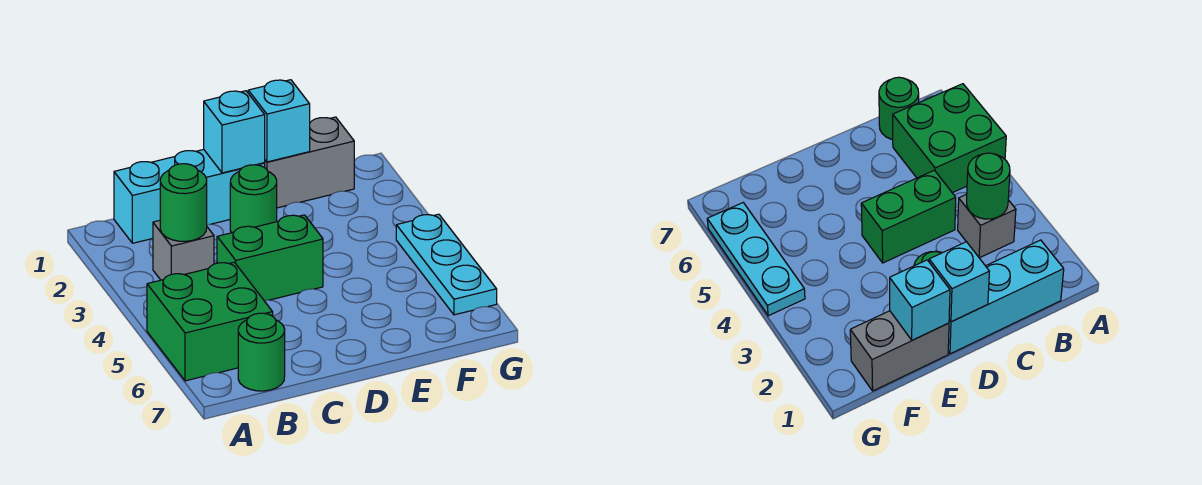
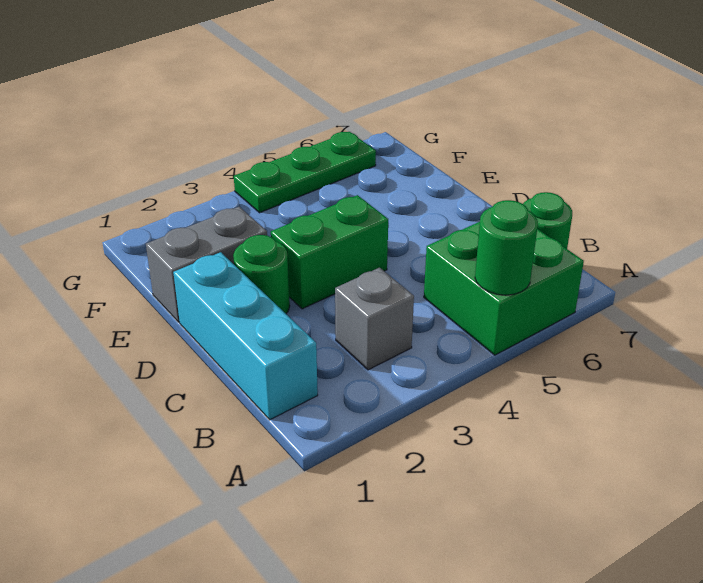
green round brick B3 level 2 -> green round brick A5 level 2
green brick C4:D4 level 1 -> green brick D3:D4 level 1
cyan brick D1 level 2 -> none
grey brick E1:F1 level 1 -> grey brick E1:E2 level 1
cyan brick E1 level 2 -> none
cyan plate G4:G6 level 1 -> green plate G4:G6 level 1

